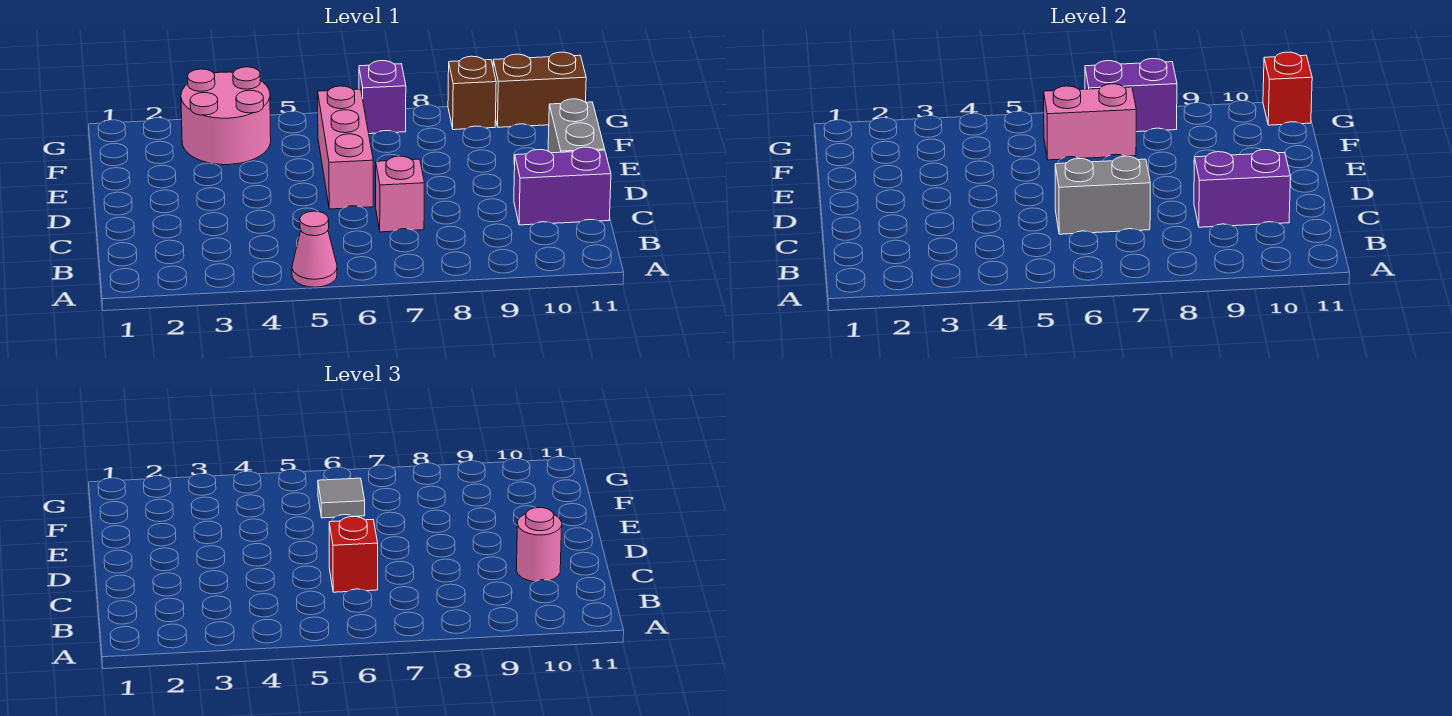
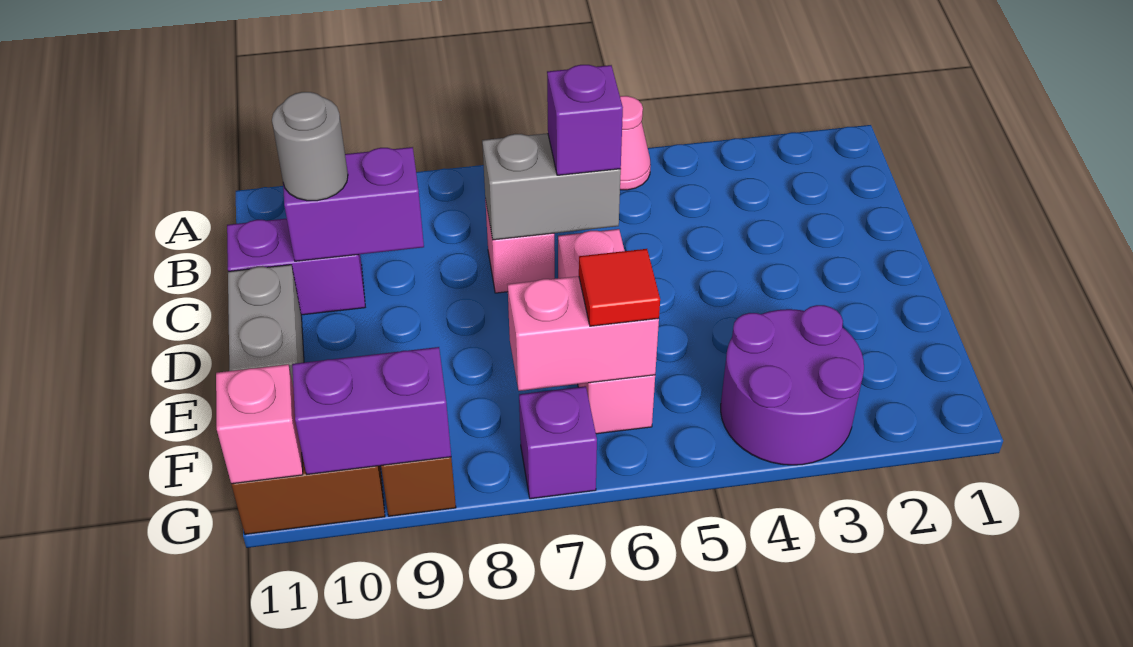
red brick C6 level 3 -> purple brick C6 level 3
pink round brick C10 level 3 -> grey round brick C10 level 3
pink round brick F3:G4 level 1 -> purple round brick F3:G4 level 1
grey tile F6 level 3 -> red tile F6 level 3
purple brick G7:G8 level 2 -> purple brick G9:G10 level 2
red brick G11 level 2 -> pink brick G11 level 2

